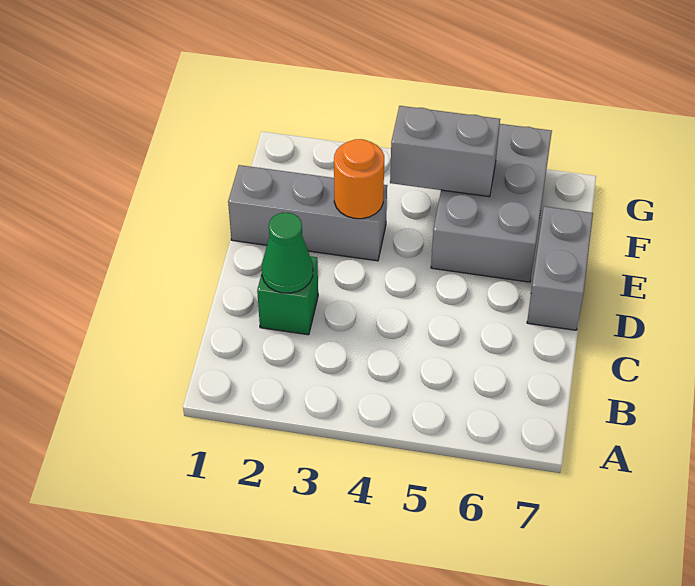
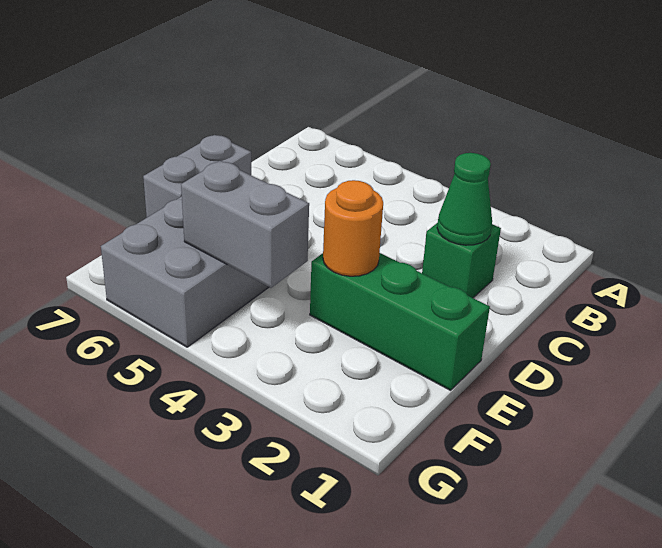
grey brick E1:E3 level 1 -> green brick E1:E3 level 1

